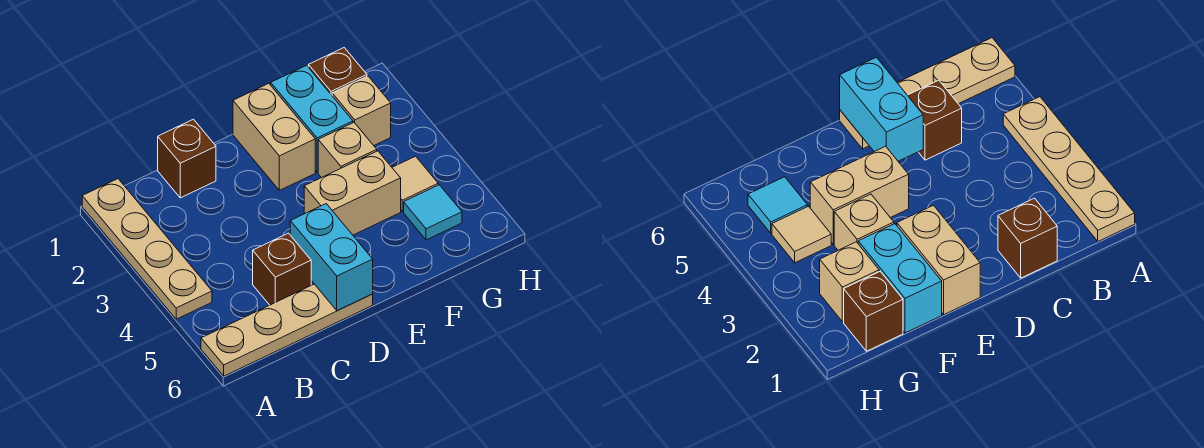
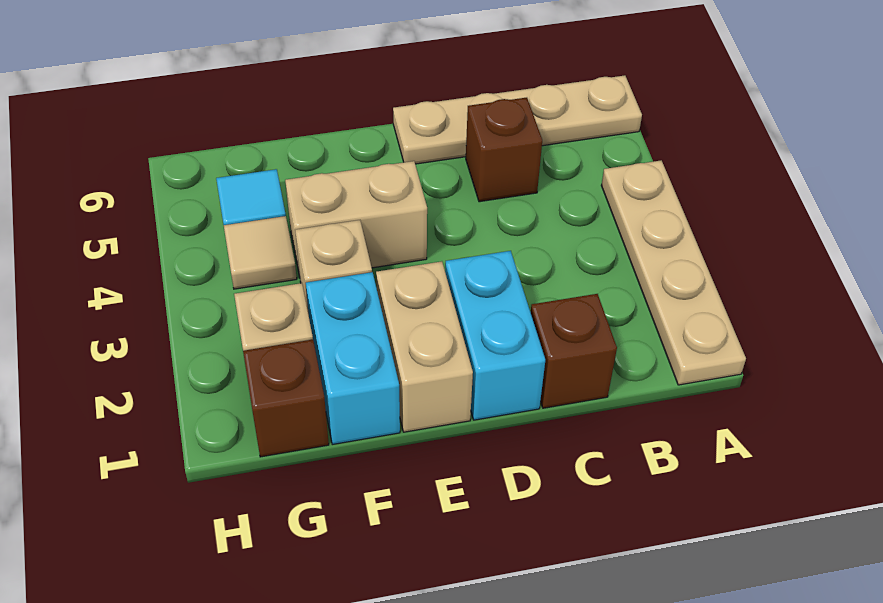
cyan brick D5:D6 level 2 -> cyan brick D1:D2 level 1

